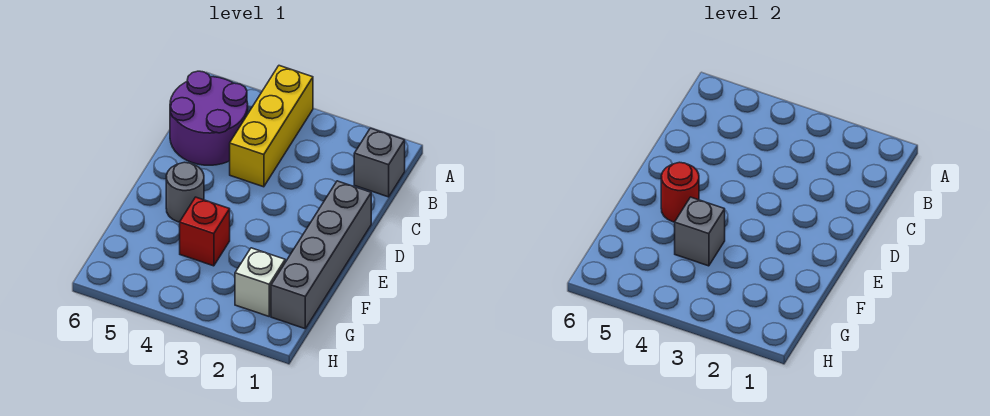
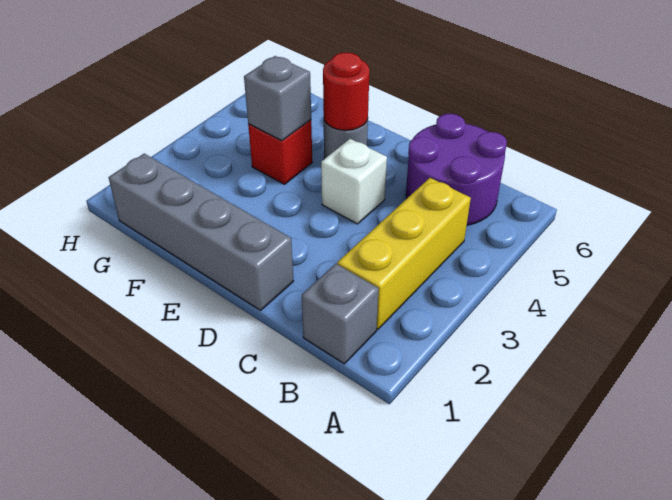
yellow brick A4:C4 level 1 -> yellow brick B2:B4 level 1
white brick G2 level 1 -> white brick D4 level 1

